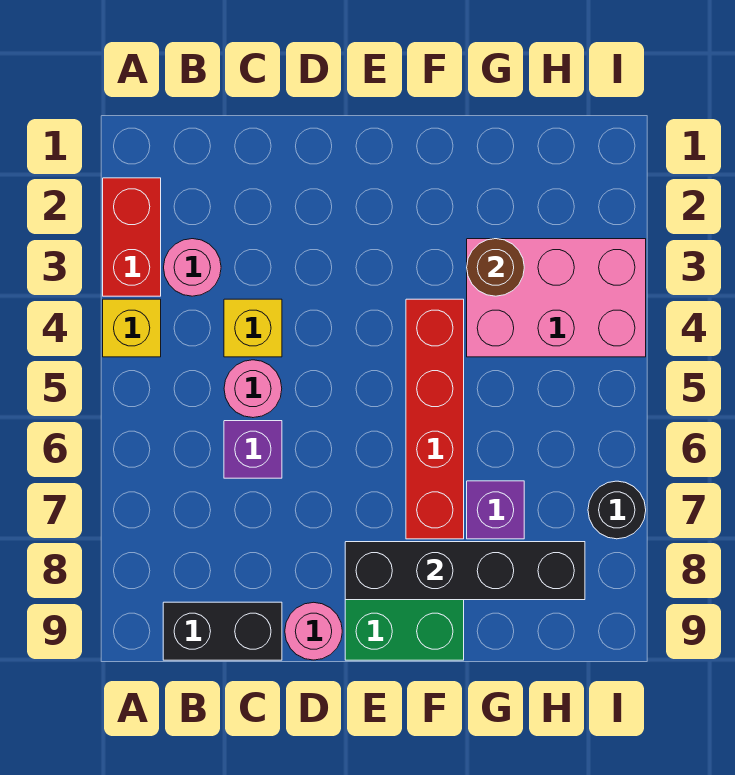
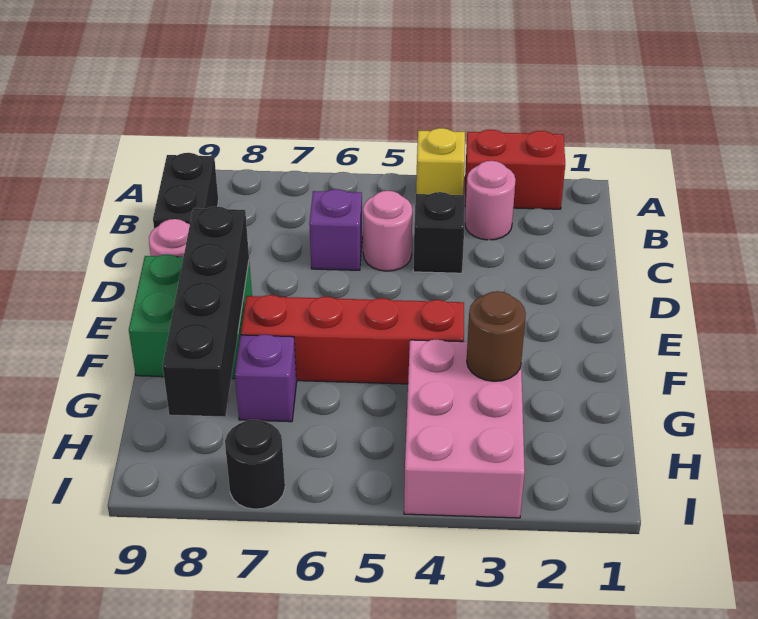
yellow brick C4 level 1 -> black brick C4 level 1

